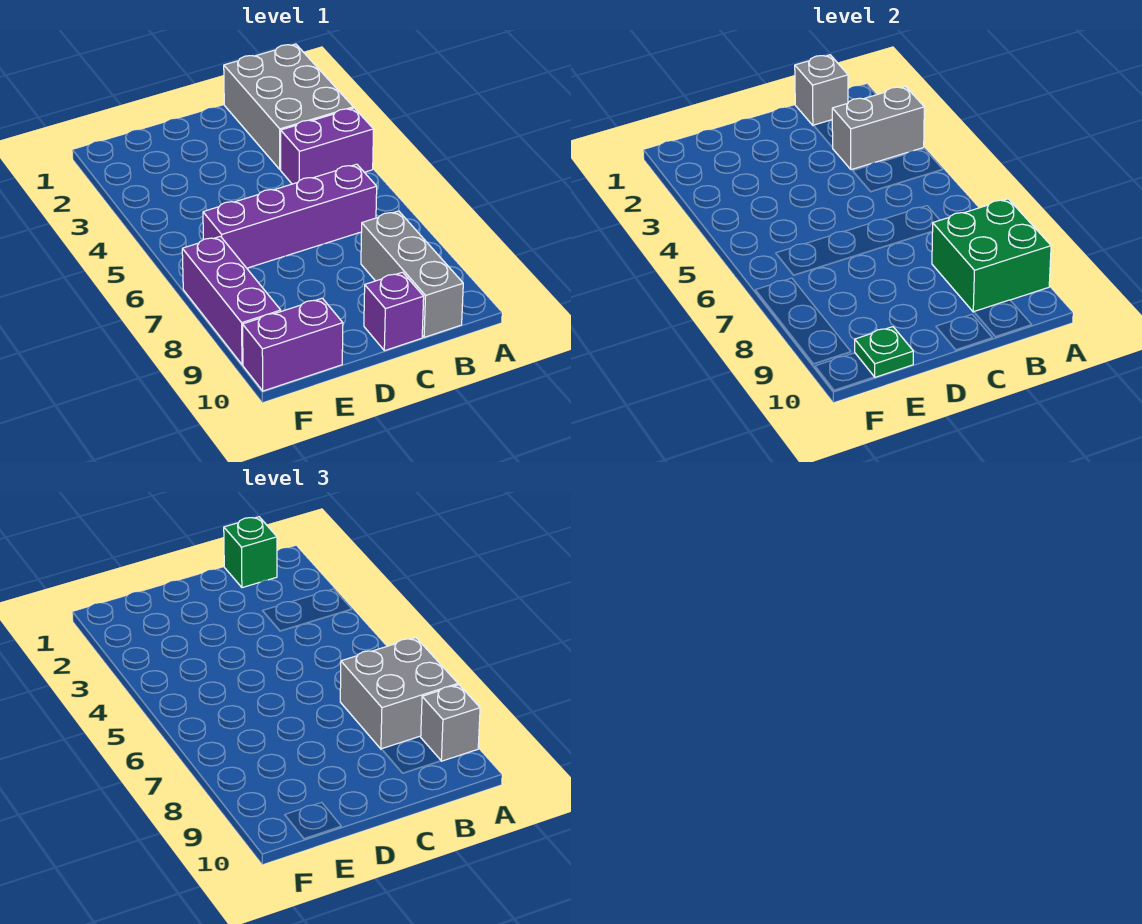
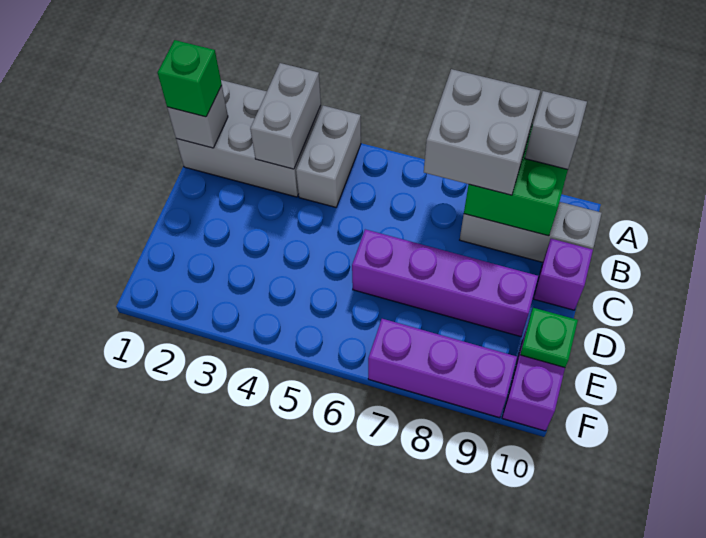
purple brick A4:B4 level 1 -> grey brick A4:B4 level 1
purple brick B6:E6 level 1 -> purple brick D6:D9 level 1

